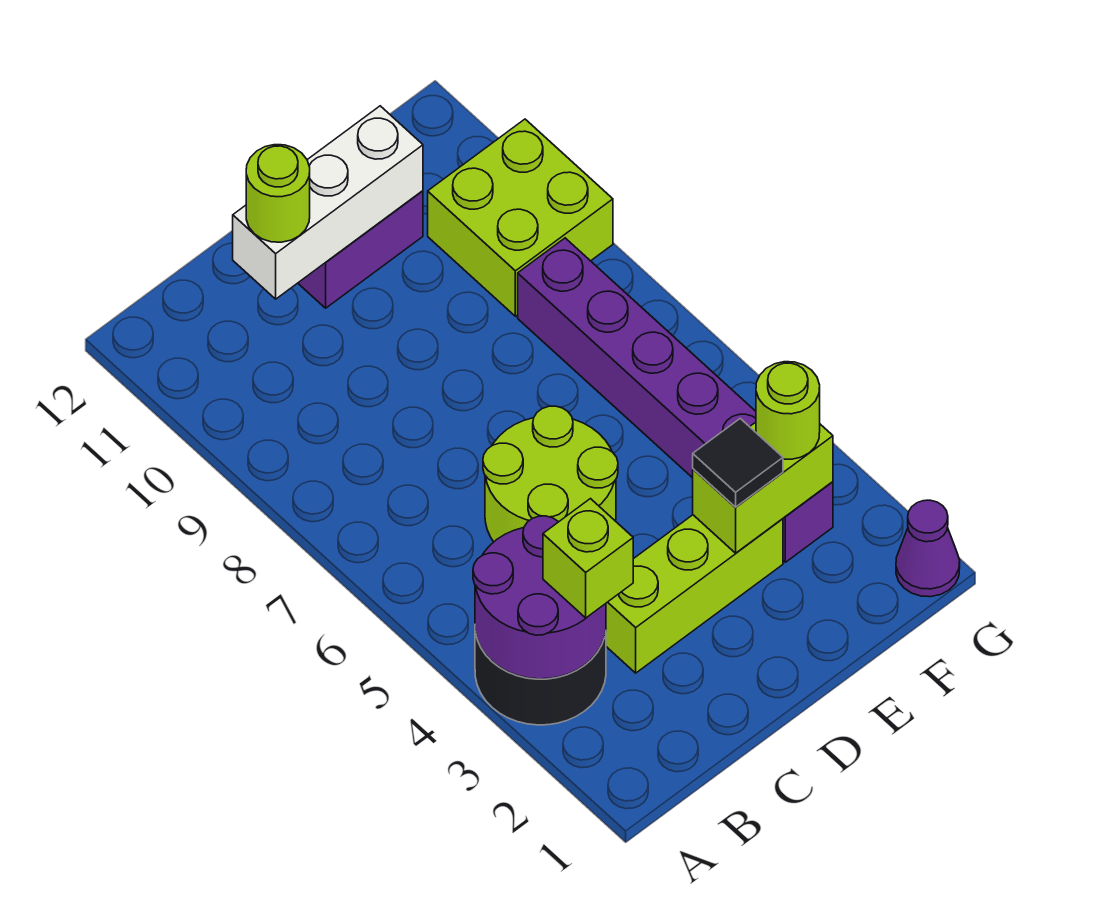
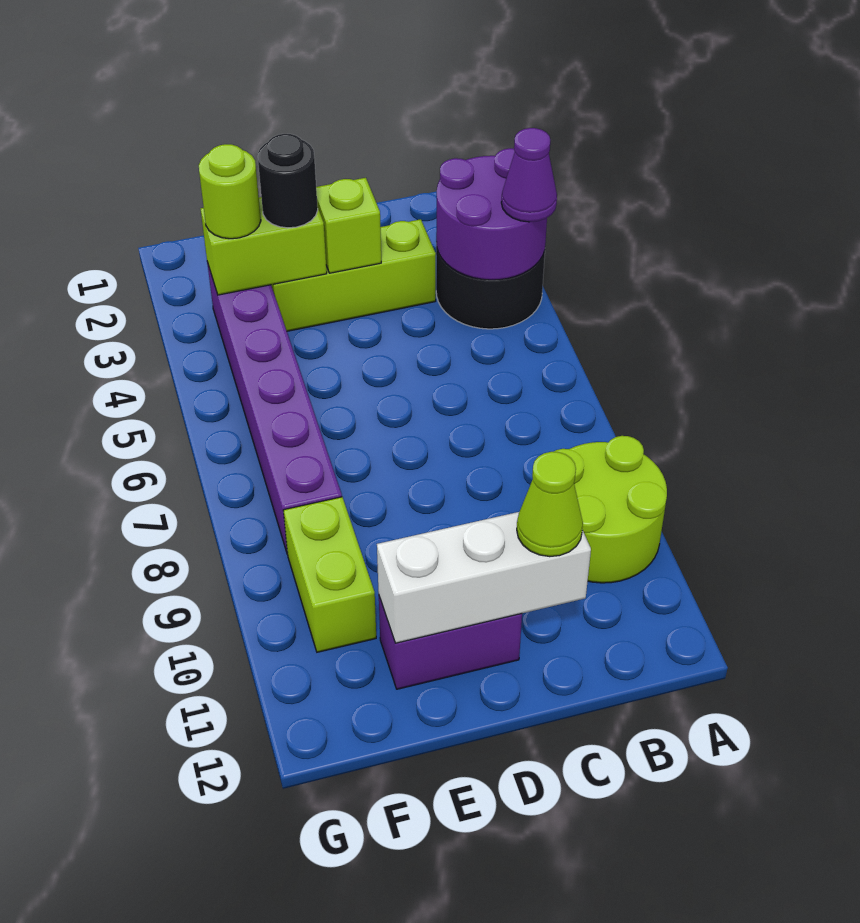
lime brick B3 level 3 -> lime brick D3 level 2
lime round brick C5:D6 level 1 -> lime round brick A9:B10 level 1
lime round brick C11 level 3 -> lime cone C11 level 3
black tile E3 level 3 -> black round brick E3 level 3
lime brick F9:G10 level 1 -> lime brick F9:F10 level 1
purple cone G1 level 1 -> purple cone A4 level 3

